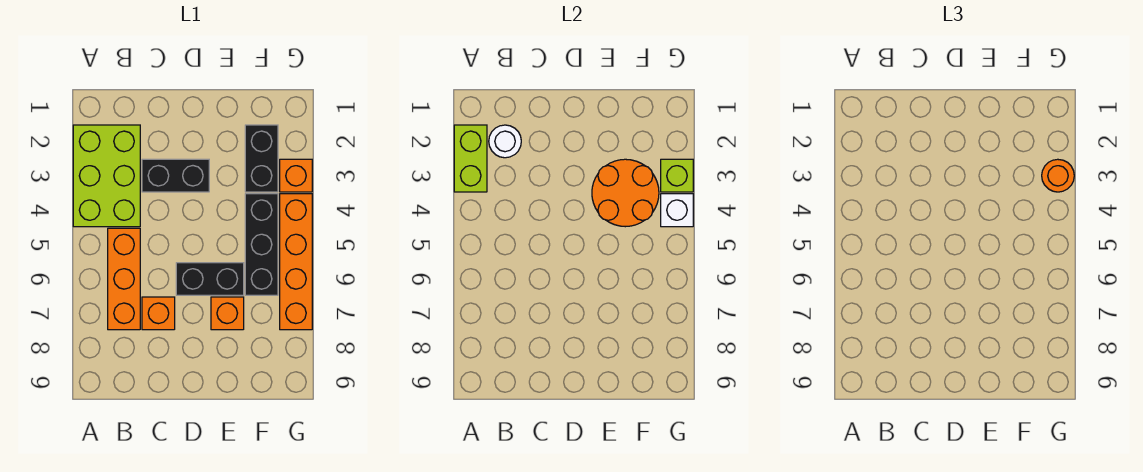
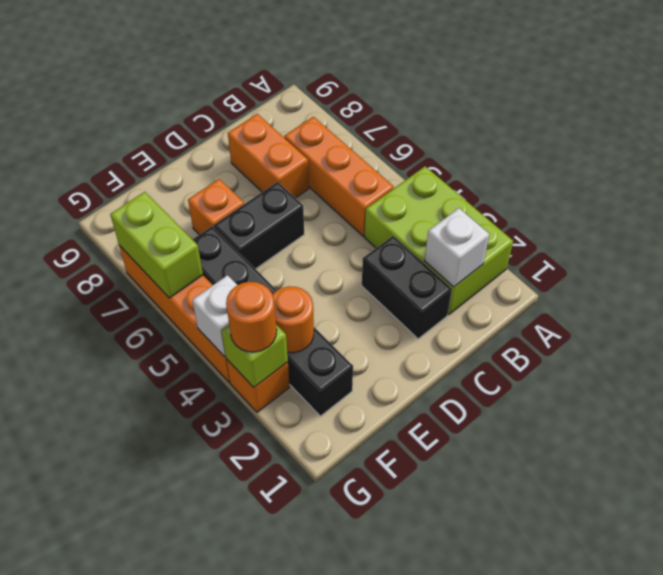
lime brick A2:A3 level 2 -> lime brick G6:G7 level 2
white round brick B2 level 2 -> white brick B2 level 2
black brick C3:D3 level 1 -> black brick C2:C3 level 1
orange brick C7 level 1 -> orange brick C7:C8 level 1
orange round brick E3:F4 level 2 -> orange round brick F3 level 2

